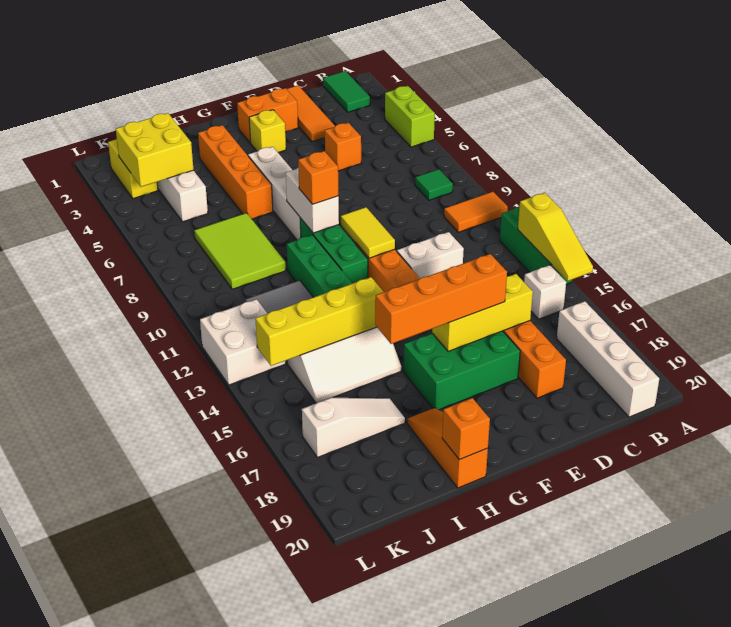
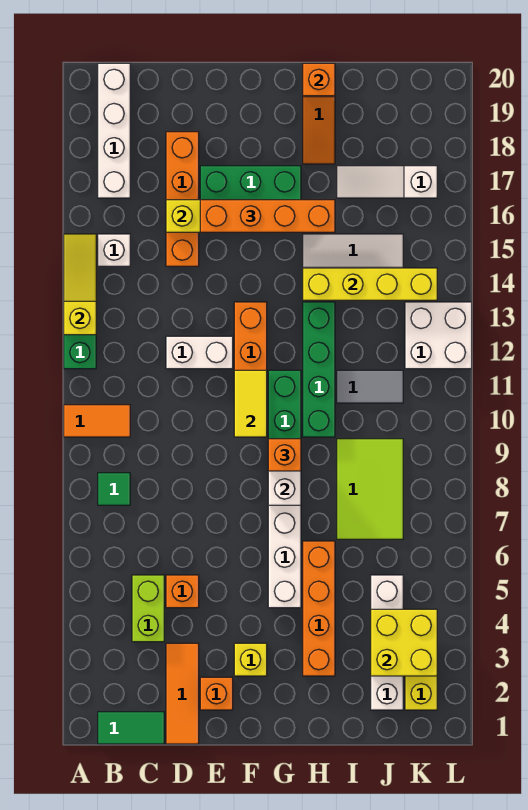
lime brick A4:A5 level 1 -> lime brick C4:C5 level 1
green tile B1:B2 level 1 -> green tile B1:C1 level 1
orange brick E2:F2 level 1 -> orange brick E2 level 1

